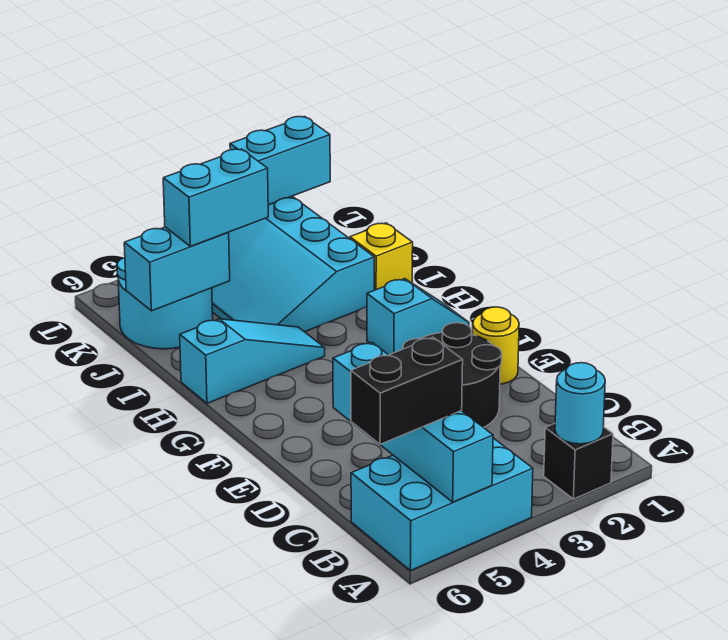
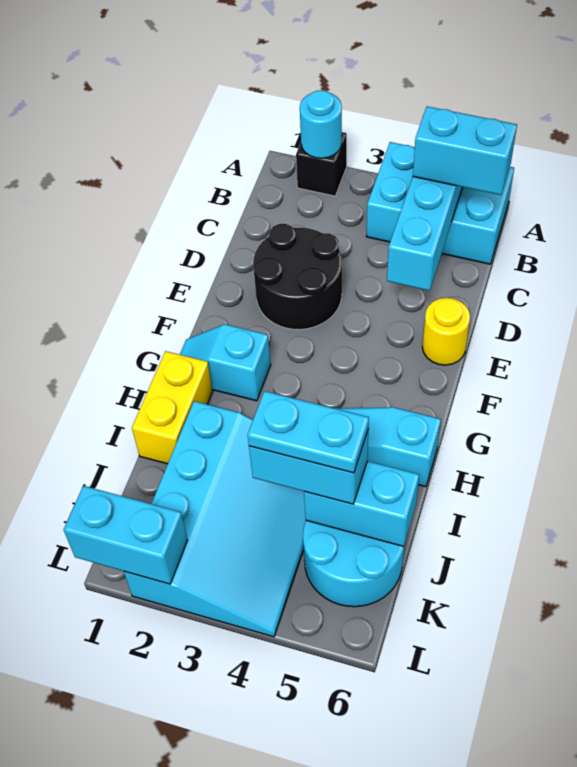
black brick B5:B6 level 3 -> cyan brick B5:B6 level 3
yellow round brick E1 level 1 -> yellow round brick E6 level 1
yellow brick I1 level 1 -> yellow brick H1:I1 level 1
none -> cyan plate J4:J5 level 4

